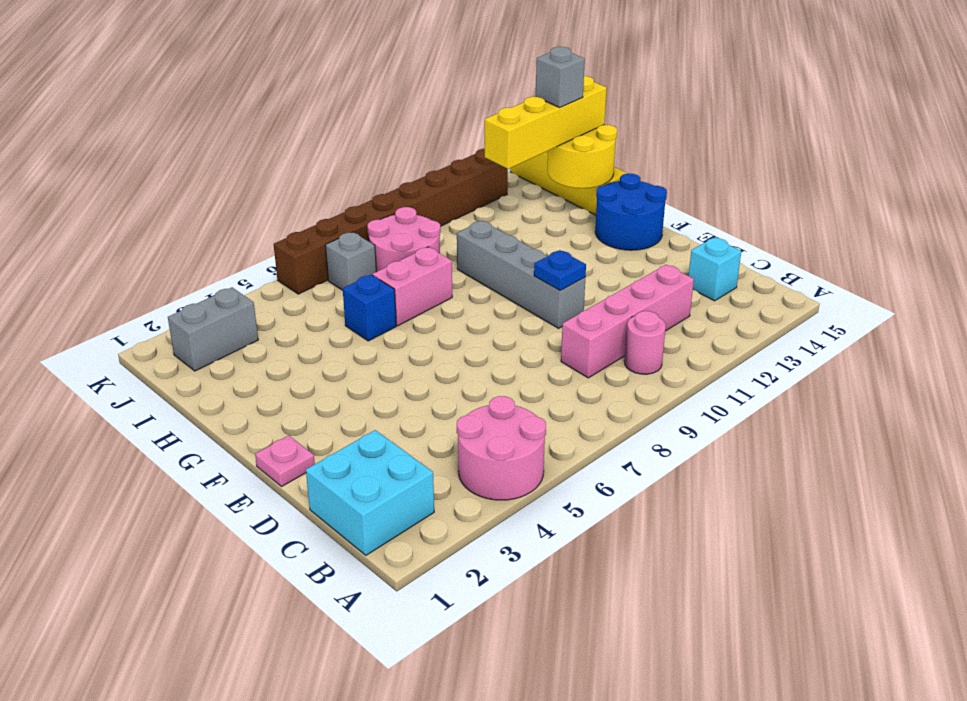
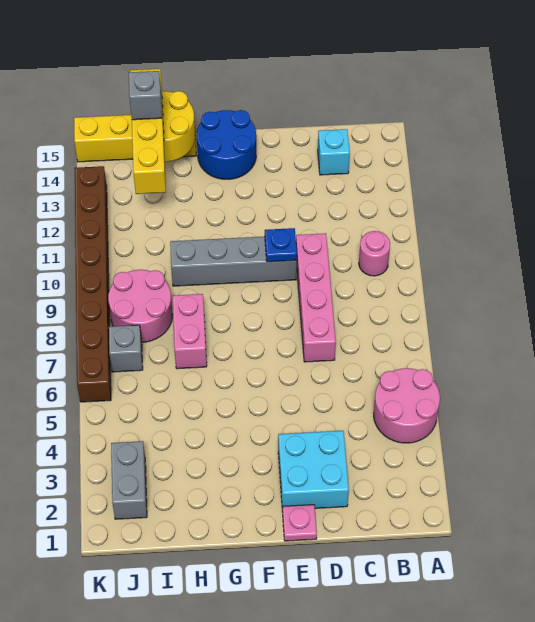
cyan brick B1:C2 level 1 -> cyan brick D2:E3 level 1
pink brick C9:C12 level 1 -> pink brick D7:D10 level 1
blue brick H6 level 1 -> none

